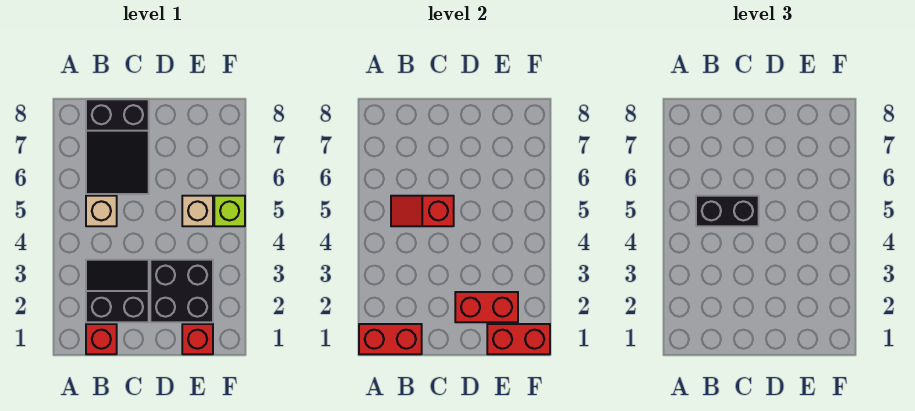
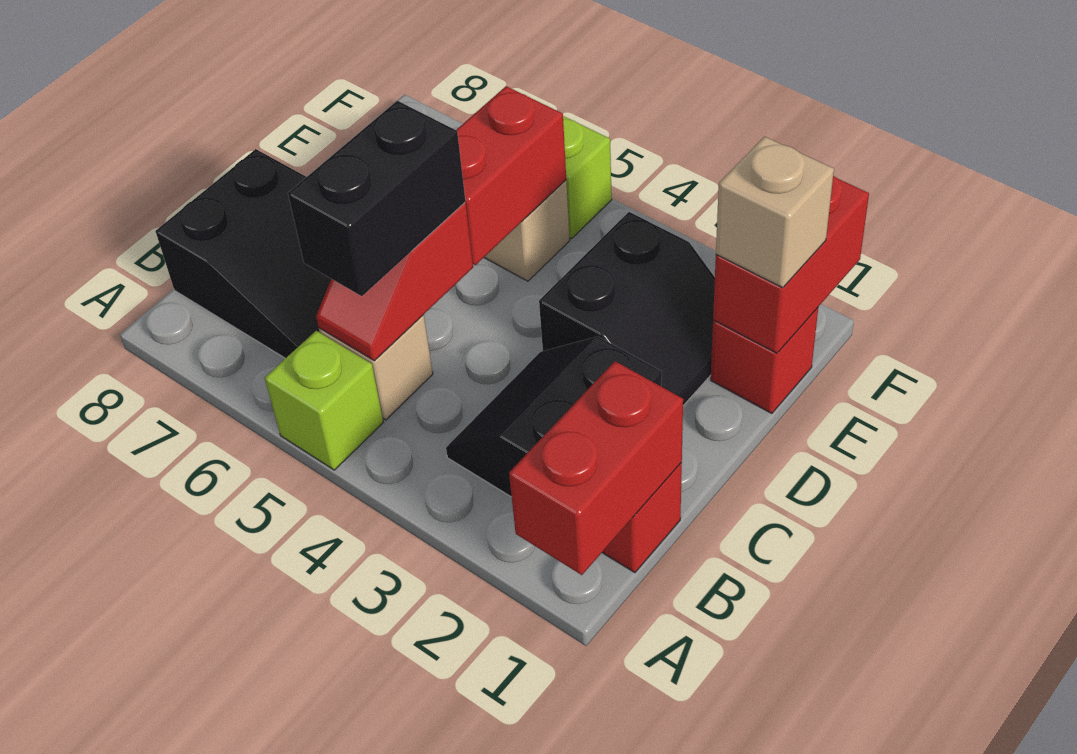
none -> lime brick A5 level 1
black brick D2:E3 level 1 -> black slope D2:E3 level 1 top 3
red brick D2:E2 level 2 -> red brick D5:E5 level 2
none -> tan brick E1 level 3

